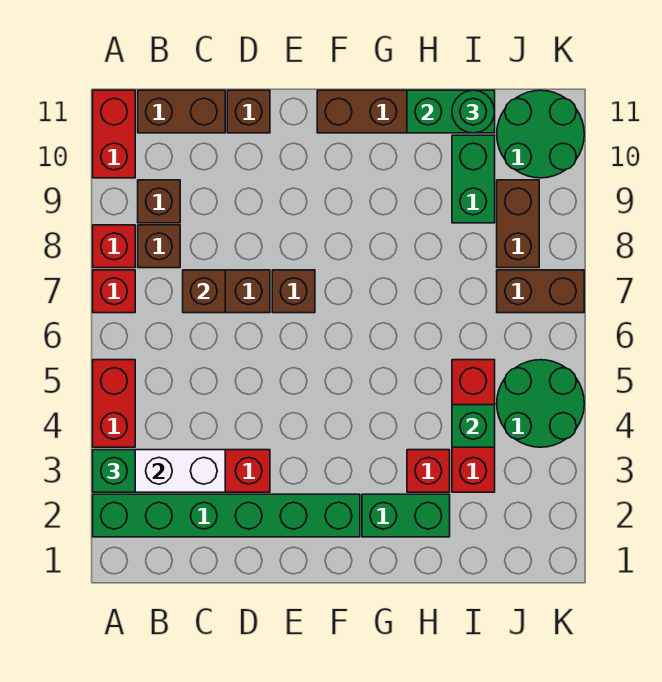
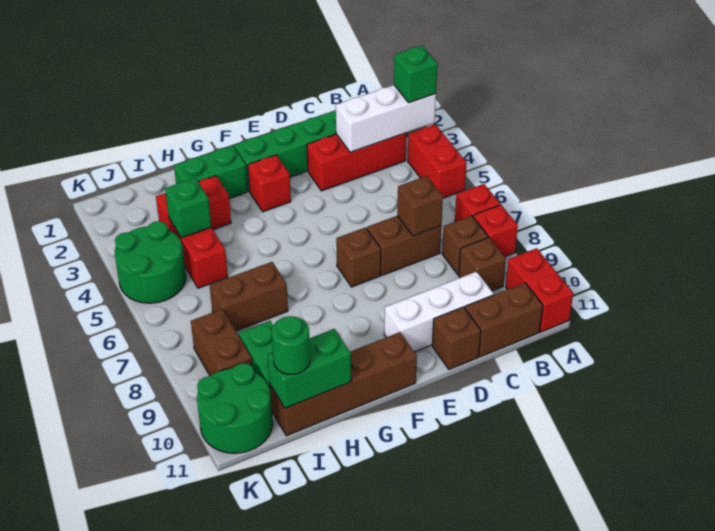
none -> white brick C10:E10 level 1
none -> red brick F3 level 1
brown brick J7:K7 level 1 -> brown brick H7:I7 level 1

